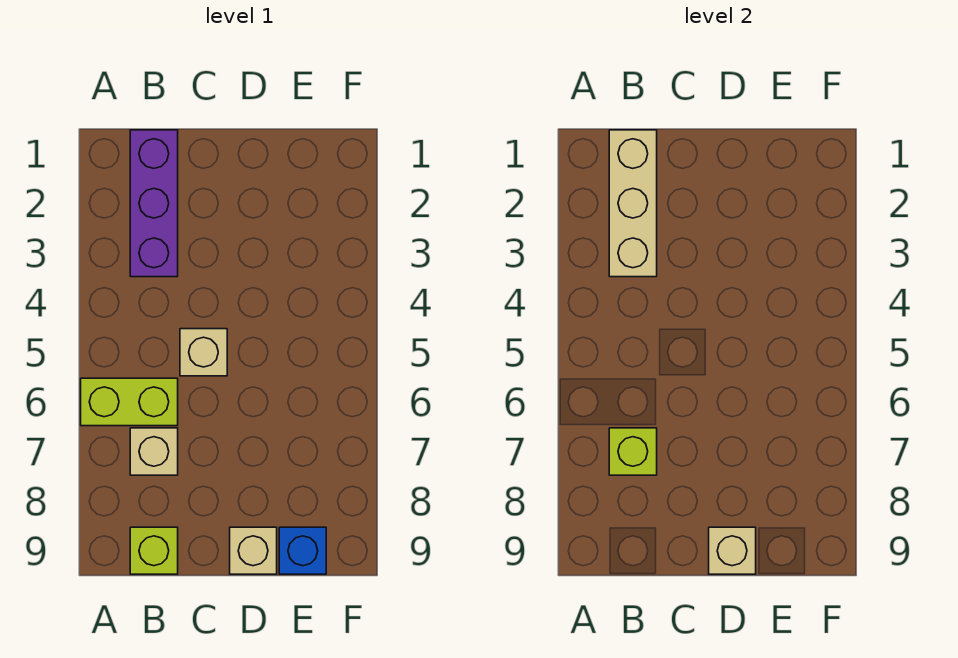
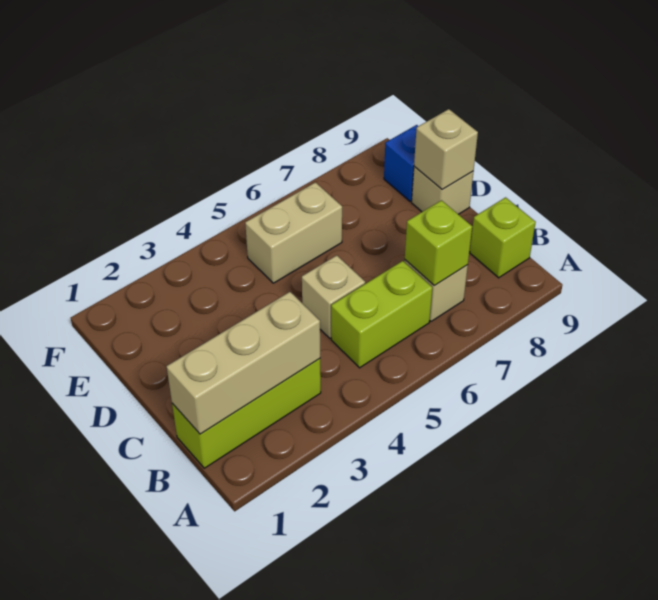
lime brick A6:B6 level 1 -> lime brick B5:B6 level 1
purple brick B1:B3 level 1 -> lime brick B1:B3 level 1
none -> tan brick E5:E6 level 1

